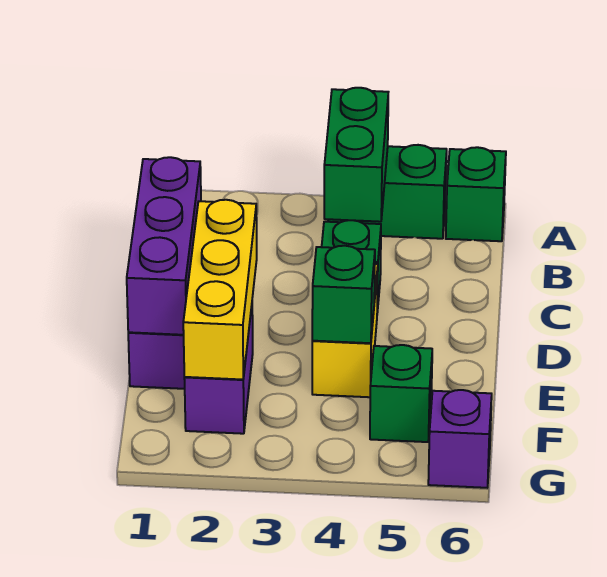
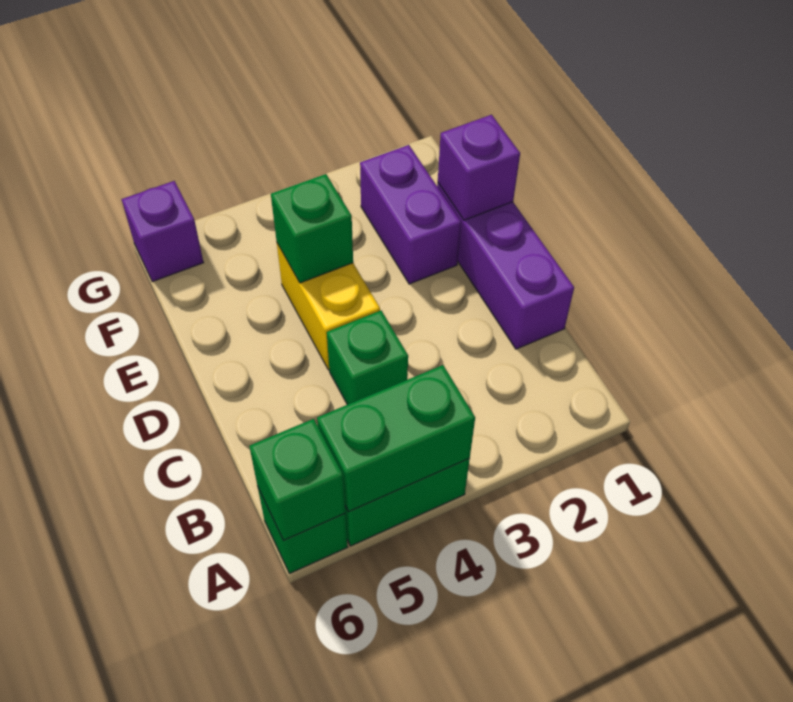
green brick A4:B4 level 2 -> green brick A4:A5 level 2
purple brick C1:E1 level 2 -> purple brick E1 level 2
yellow brick D2:F2 level 2 -> none
green brick F5 level 1 -> green brick A6 level 2

